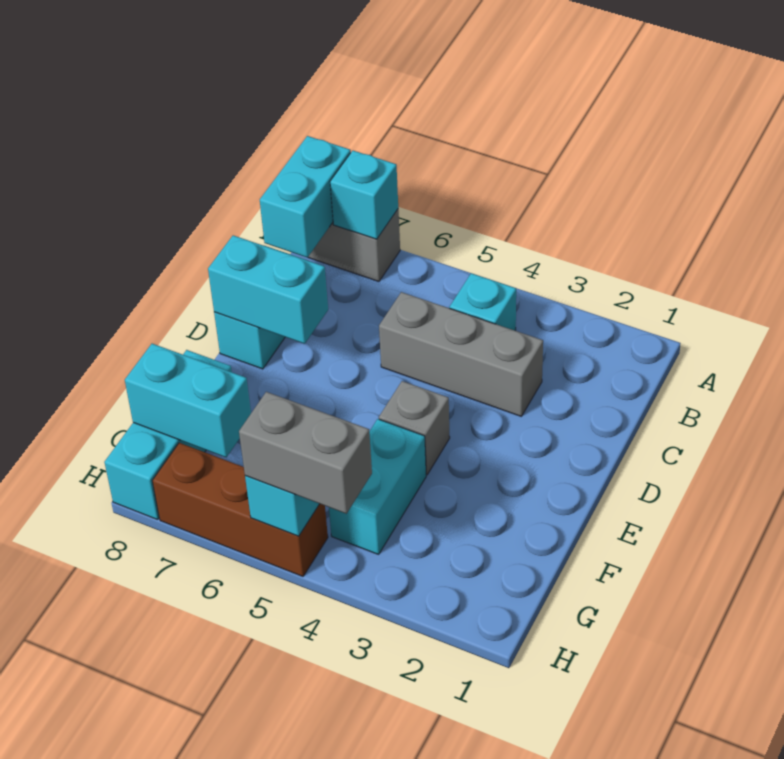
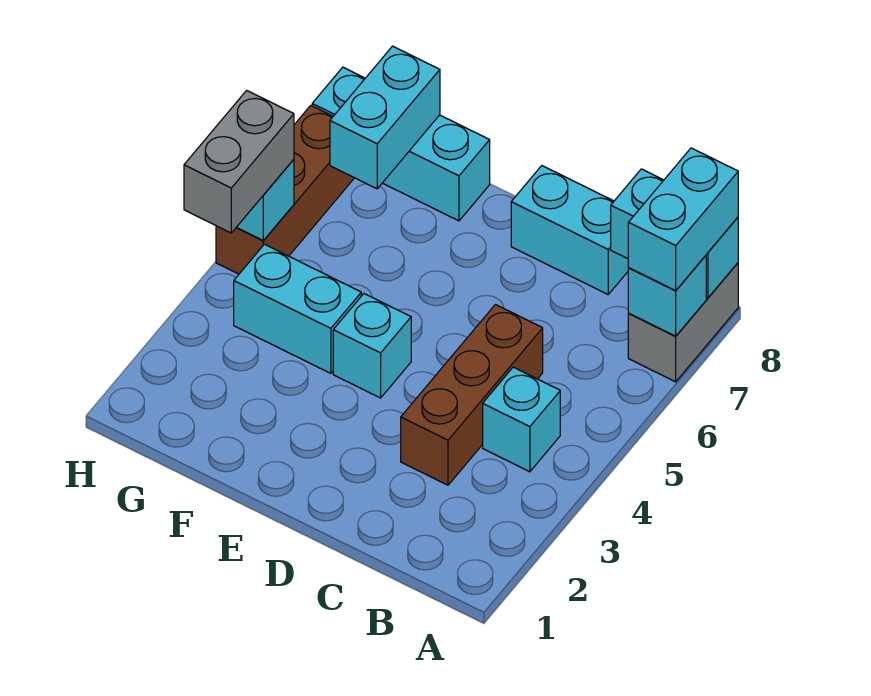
grey brick C3:C5 level 1 -> brown brick C3:C5 level 1
cyan brick D7:D8 level 2 -> cyan brick A7:A8 level 3
grey brick E4 level 1 -> cyan brick E4 level 1

